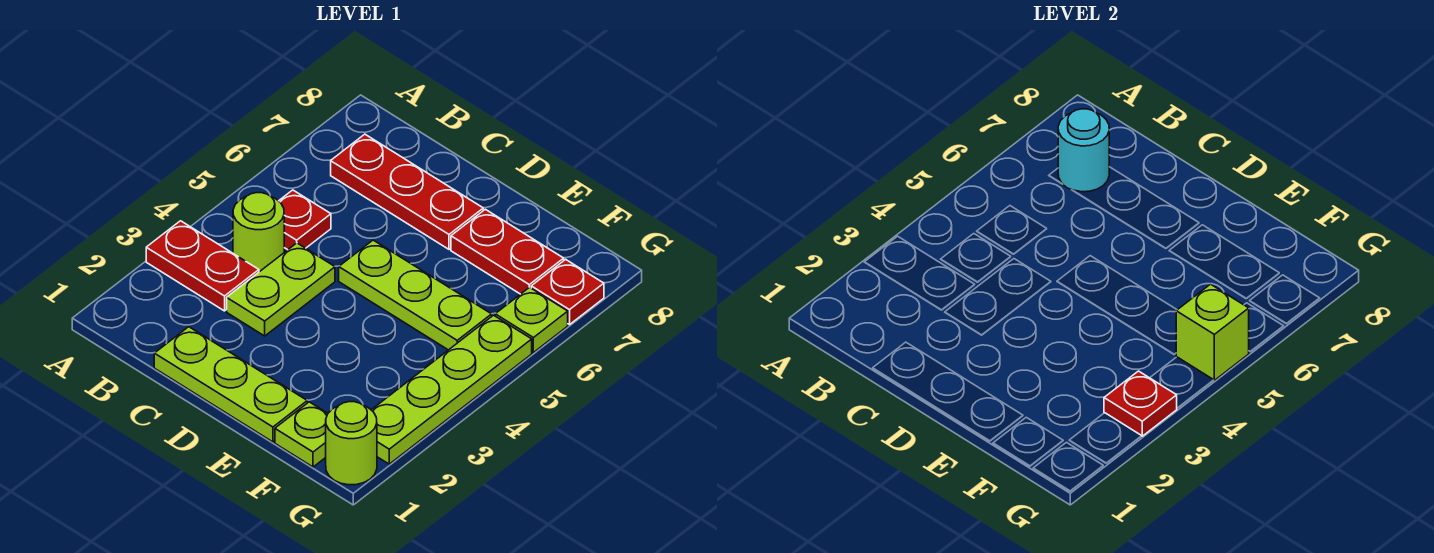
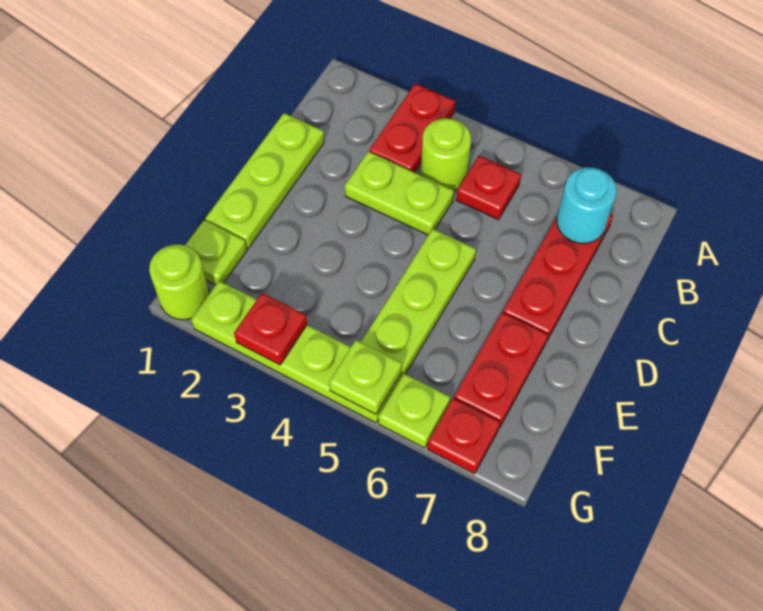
lime brick G5 level 2 -> lime plate G5 level 2

